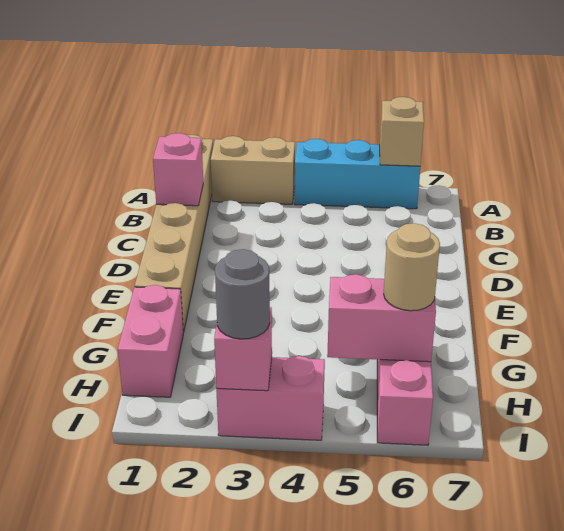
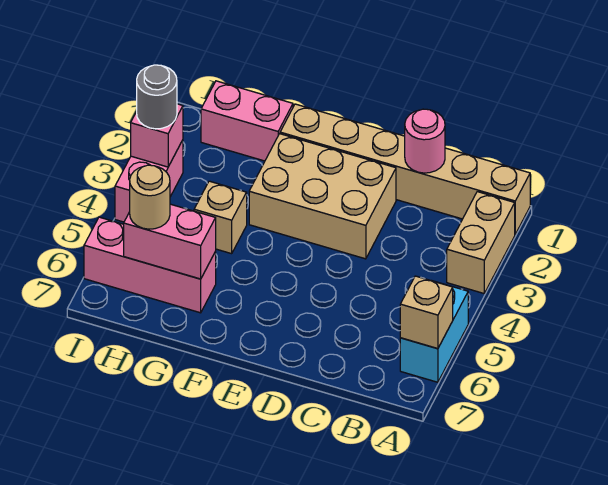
cyan brick A4:A6 level 1 -> cyan brick A5:A6 level 1
pink brick C1 level 2 -> pink round brick C1 level 2
none -> tan brick D2:F3 level 1
none -> tan brick G4 level 1
pink brick H5:H6 level 2 -> pink brick G6:H6 level 2

